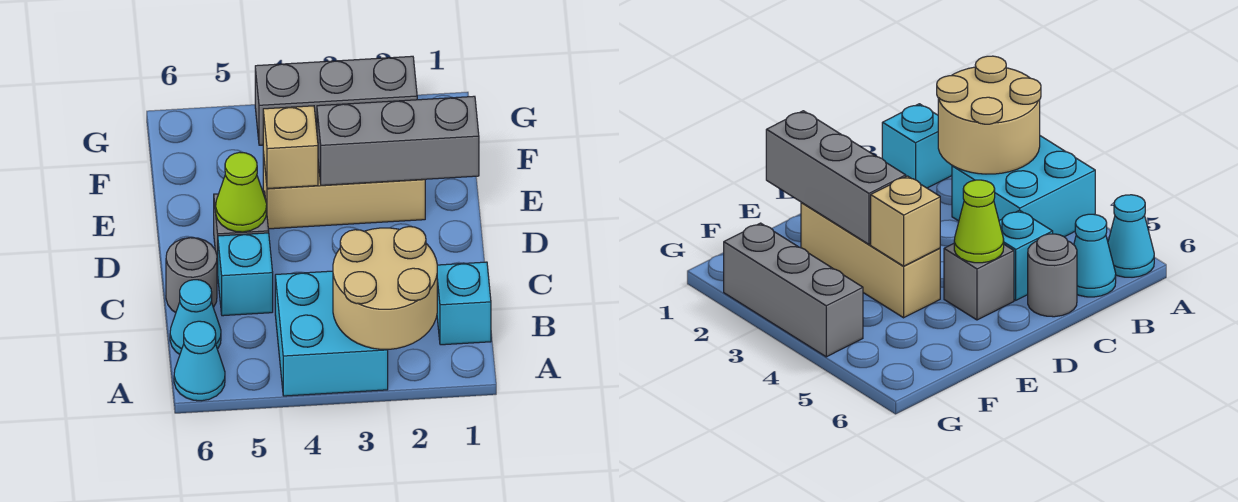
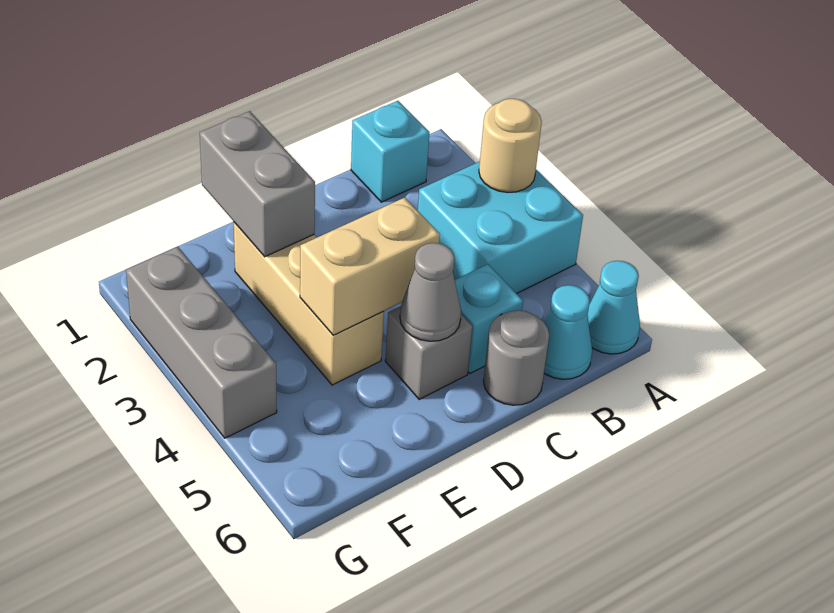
tan round brick A2:B3 level 2 -> tan round brick A3 level 2
lime cone D5 level 2 -> grey cone D5 level 2
grey brick E1:E3 level 2 -> grey brick E1:E2 level 2
tan brick E4 level 2 -> tan brick D4:E4 level 2

